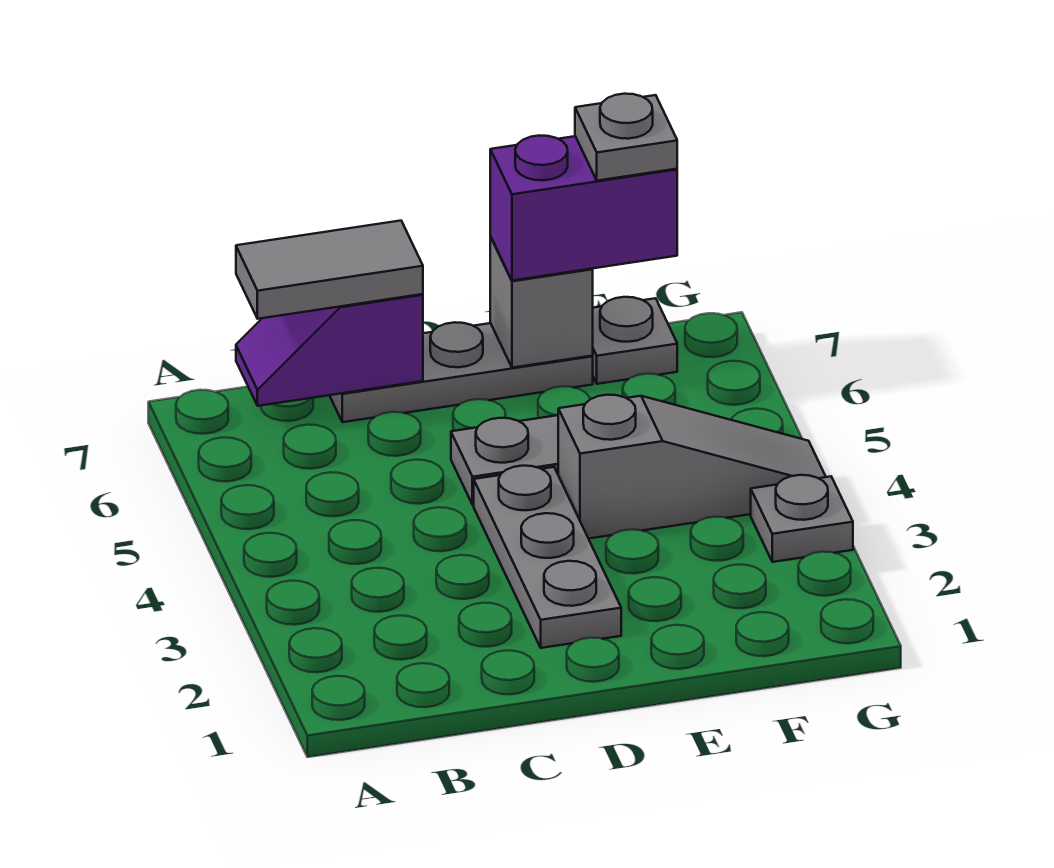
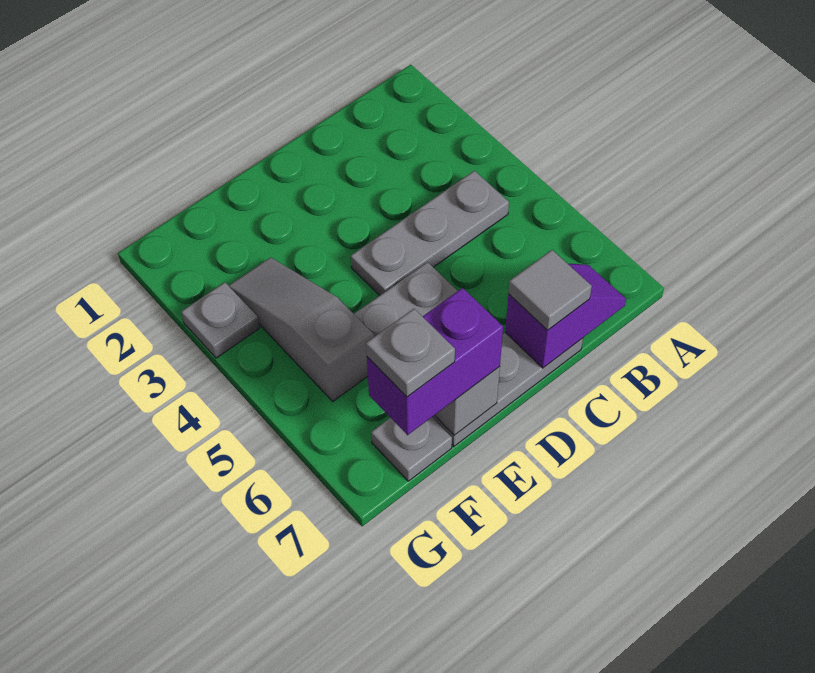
grey tile B7:C7 level 3 -> grey tile C7 level 3
grey plate D2:D4 level 1 -> grey plate B4:D4 level 1
grey slope E4:G4 level 1 top E -> grey slope F3:F5 level 1 top 5

